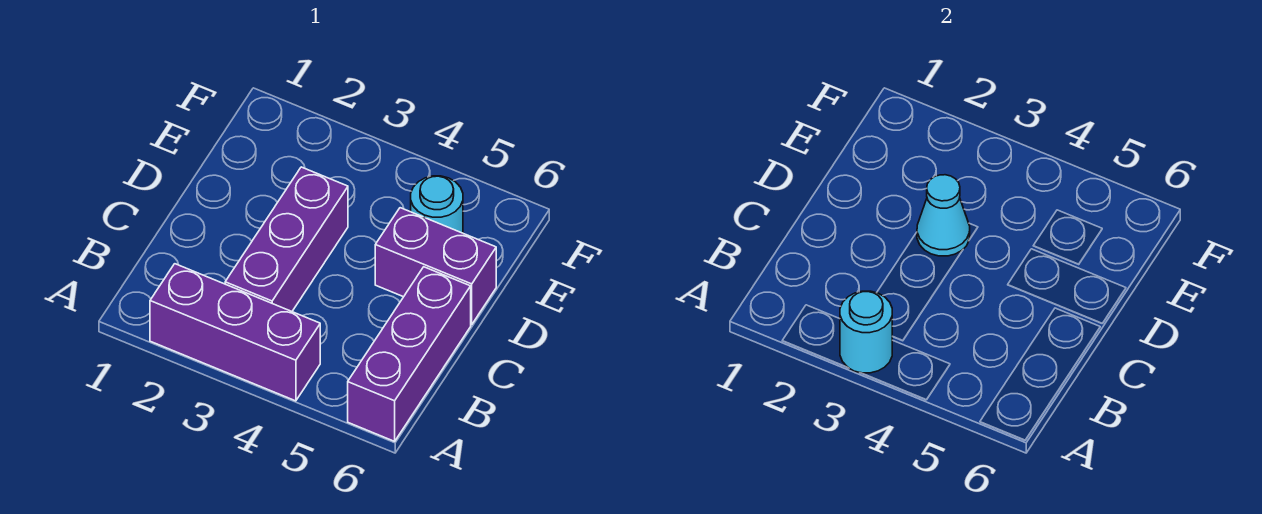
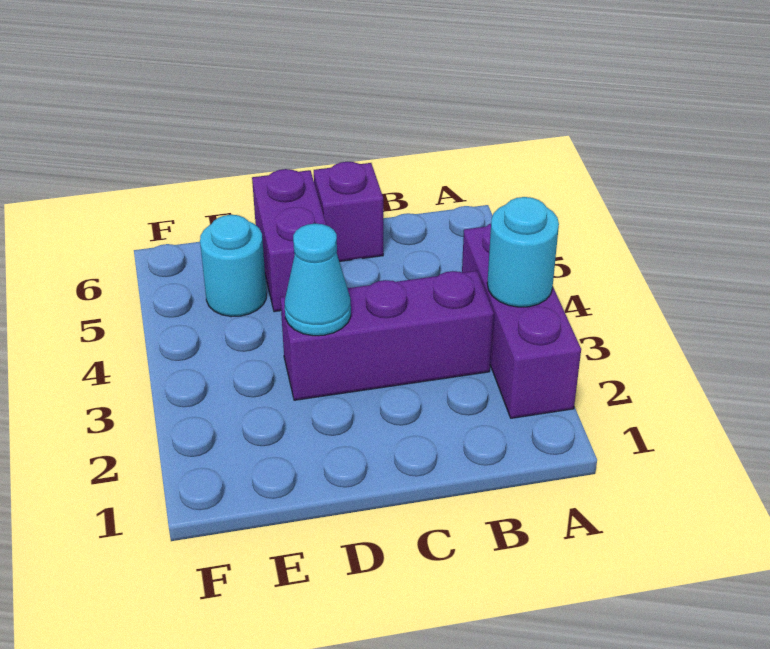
purple brick A6:C6 level 1 -> purple brick C6 level 1

